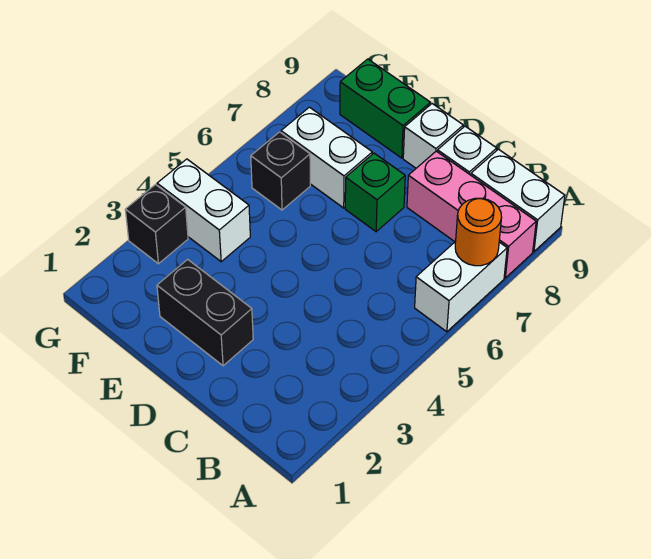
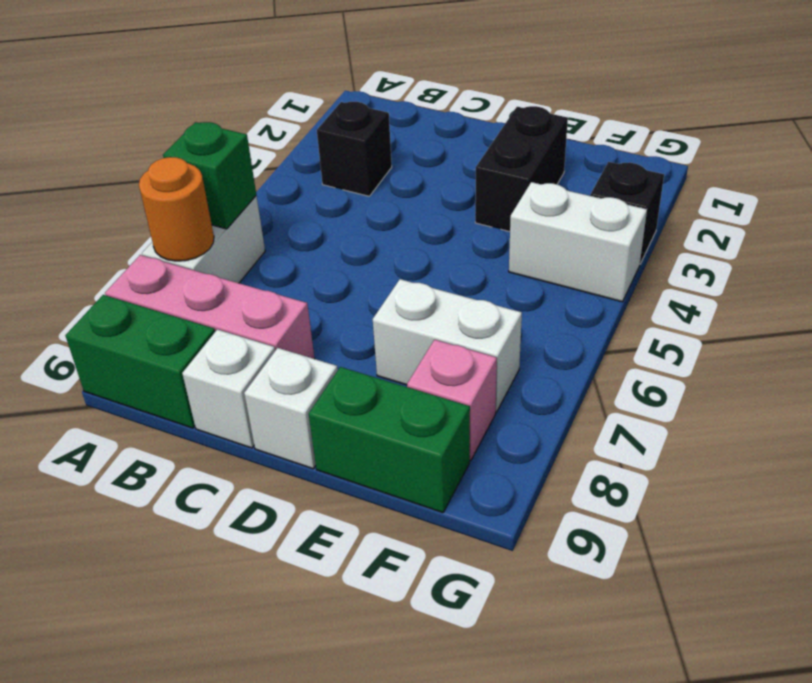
white brick A9:B9 level 1 -> green brick A9:B9 level 1
black brick D2:E2 level 1 -> black brick E2:E3 level 1
green brick D7 level 1 -> green brick A6 level 2
black brick F6 level 1 -> black brick B3 level 1
none -> pink brick F8 level 1

